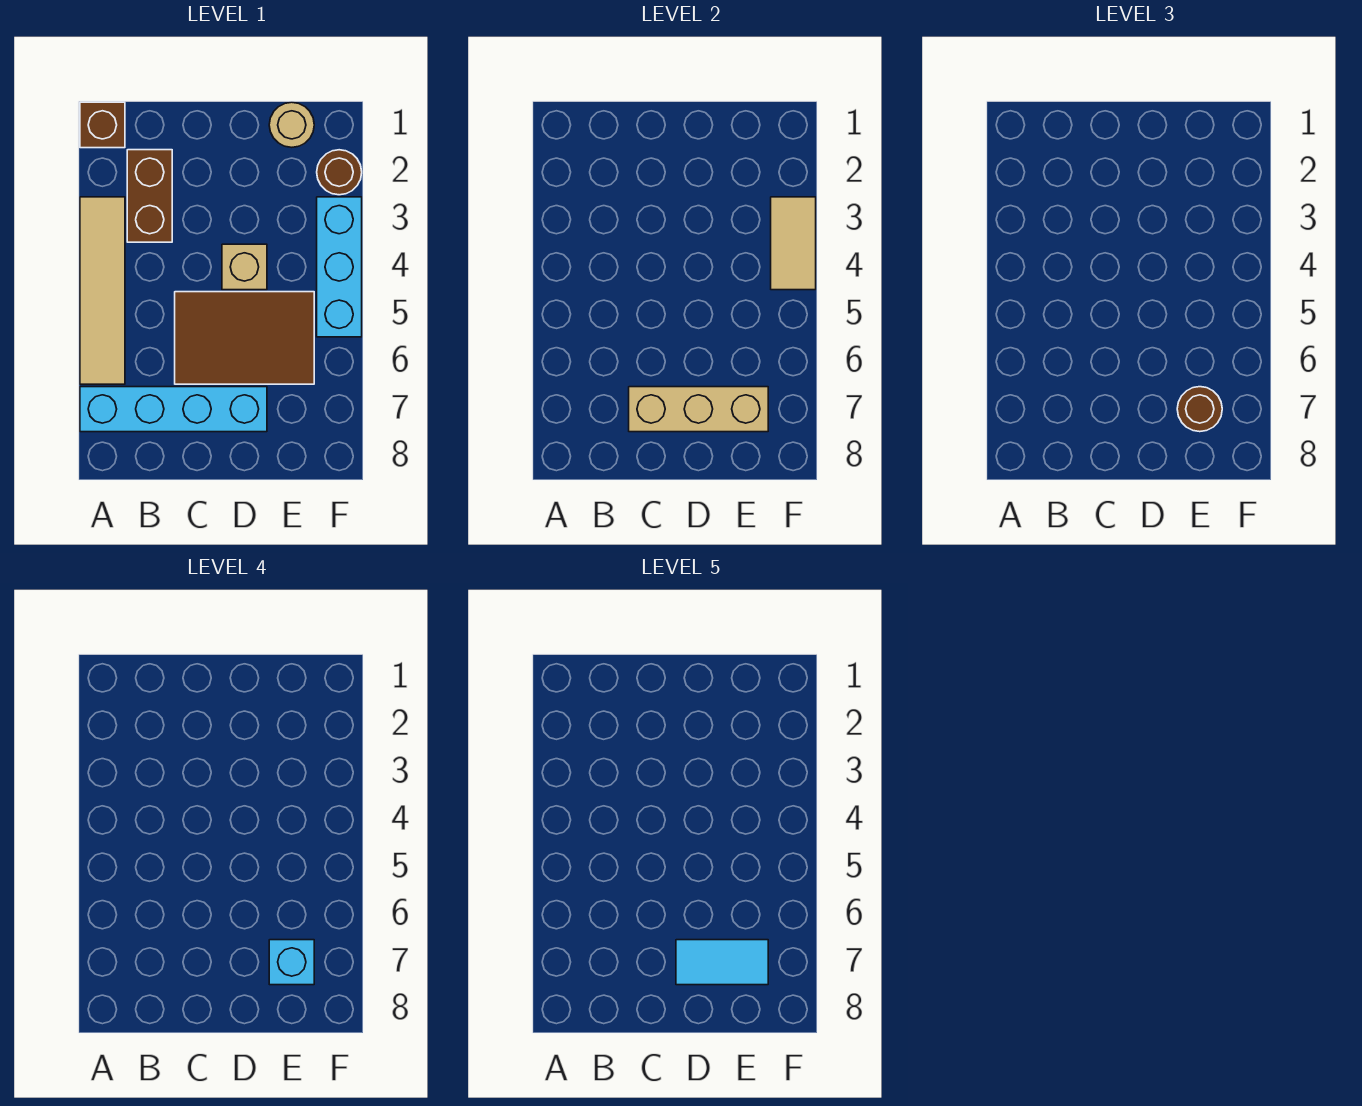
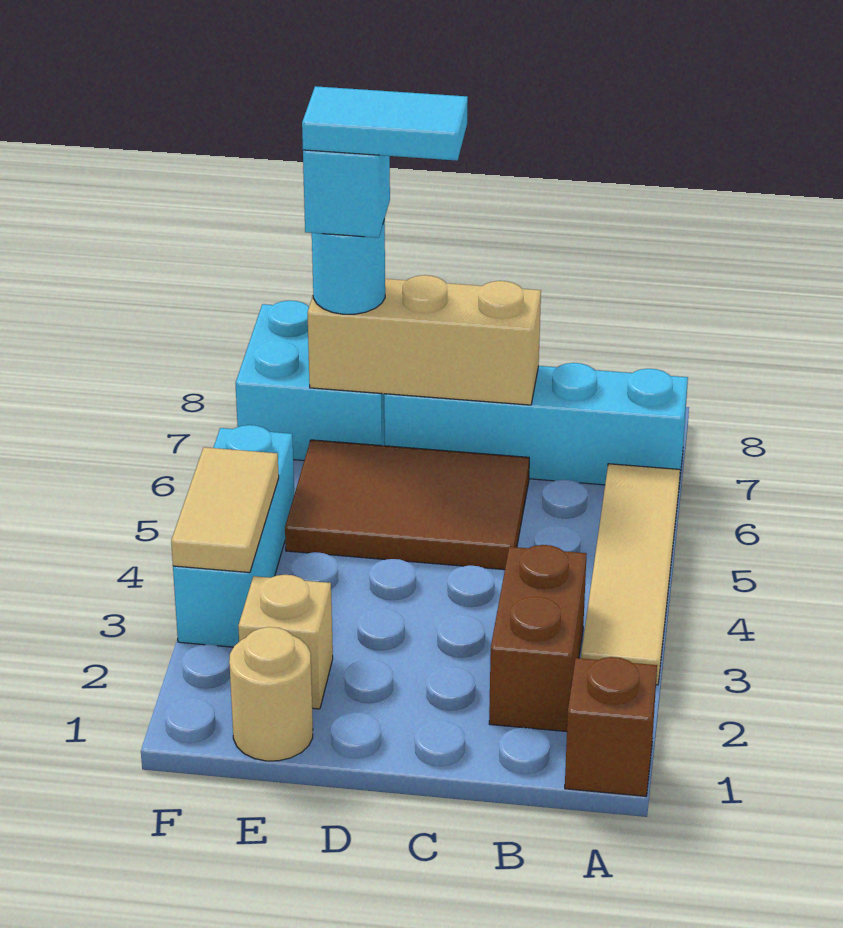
tan brick D4 level 1 -> tan brick E2 level 1
none -> cyan brick E7:F8 level 1
brown round brick E7 level 3 -> cyan round brick E7 level 3
brown round brick F2 level 1 -> none

